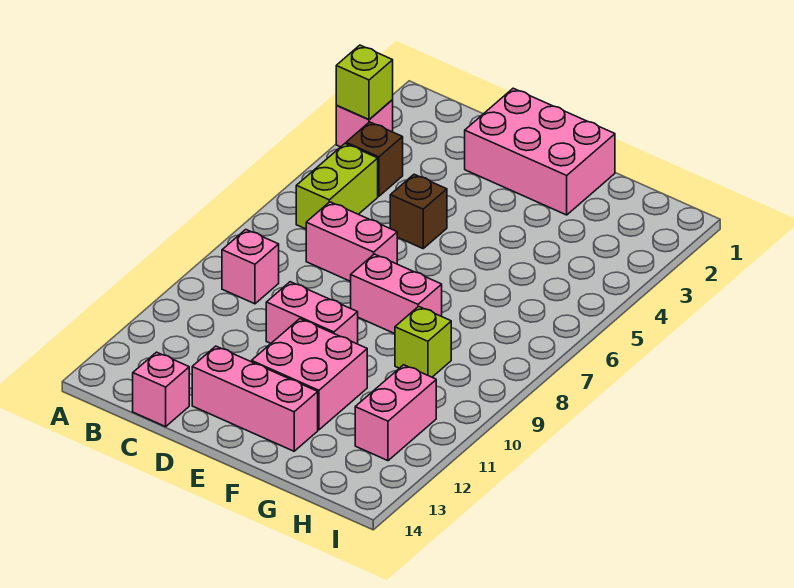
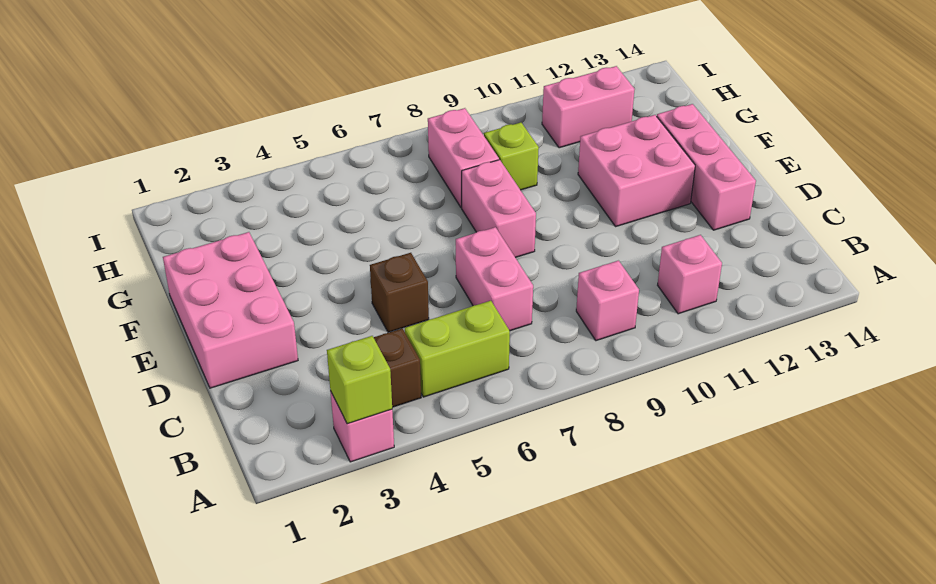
pink brick C14 level 1 -> pink brick B11 level 1
pink brick D10:E10 level 1 -> pink brick G8:H8 level 1

